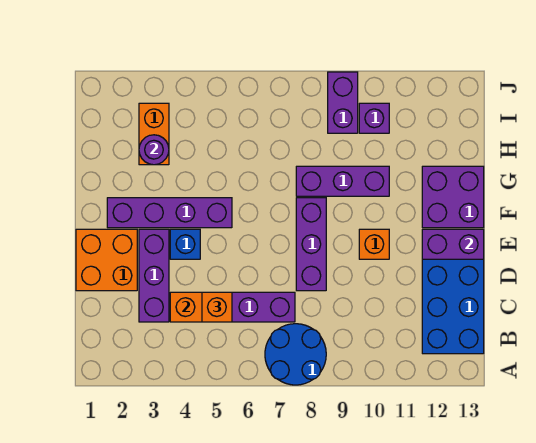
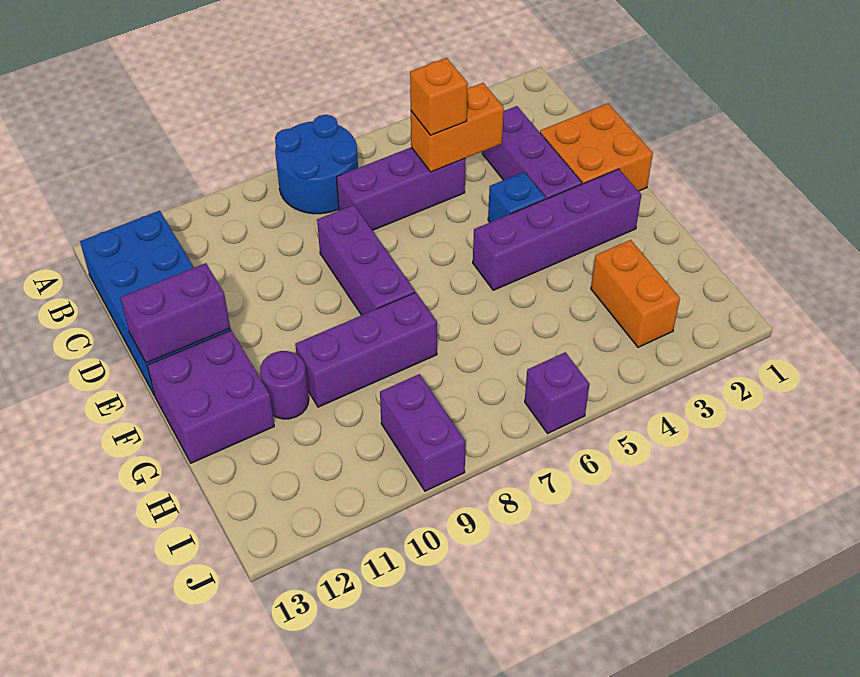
orange brick E10 level 1 -> none
purple round brick H3 level 2 -> purple round brick G11 level 1
purple brick I10 level 1 -> purple brick J6 level 1

